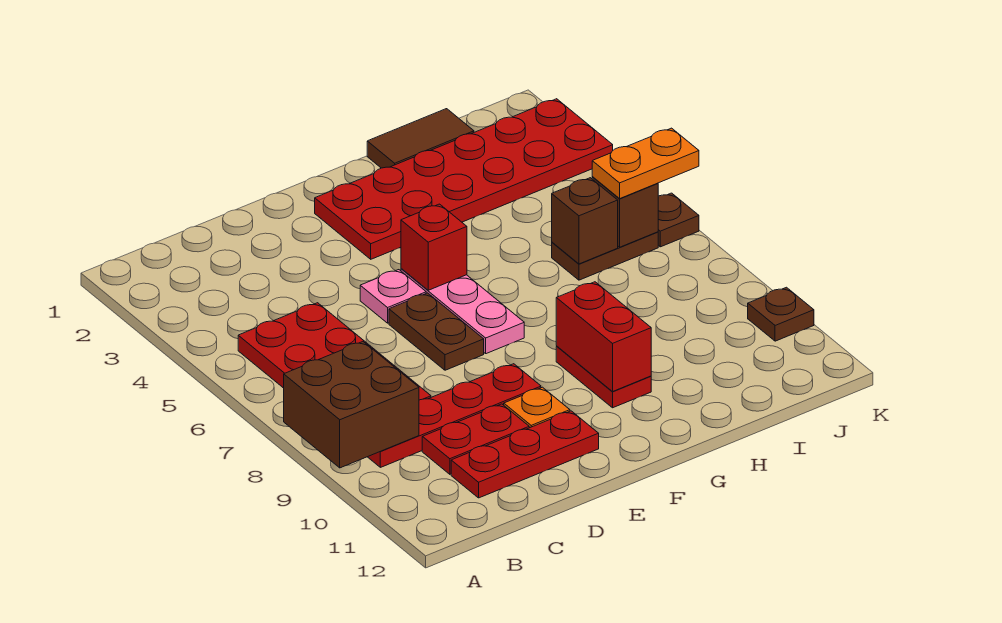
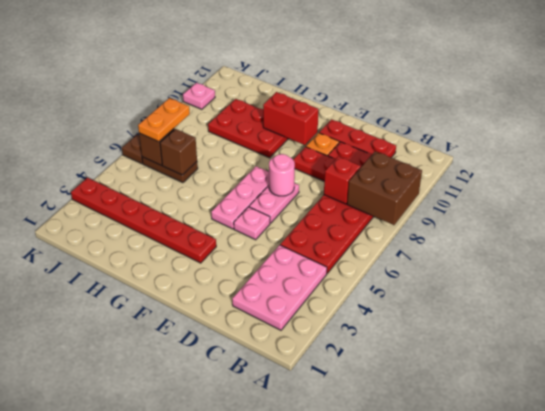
none -> pink plate B2:C4 level 1
brown plate E6:E7 level 1 -> pink plate E6:E7 level 1
none -> pink round brick E7 level 2
red plate F2:K3 level 1 -> red plate F3:K3 level 1
red brick F5 level 2 -> red brick C8 level 2
red plate G9:G10 level 1 -> red plate G9:I10 level 1
red brick G9:G10 level 2 -> red brick F10:G10 level 2
brown tile H1:I1 level 1 -> none
orange plate J6:K6 level 3 -> orange plate J6:J7 level 3
brown plate K10 level 1 -> pink plate K10 level 1

